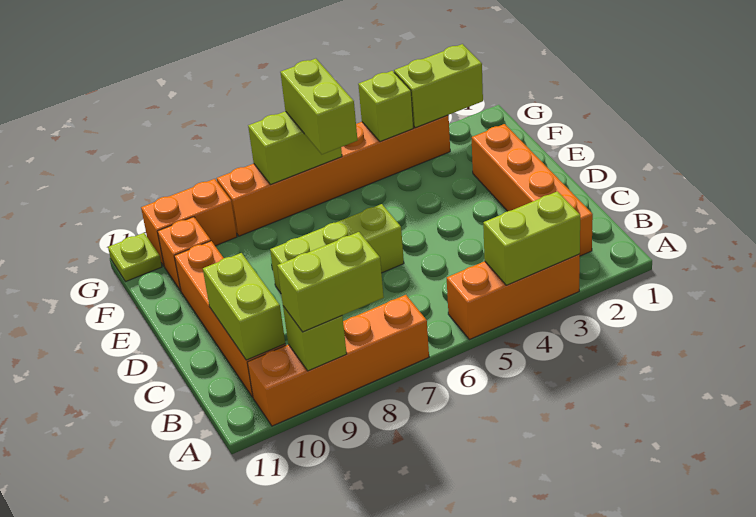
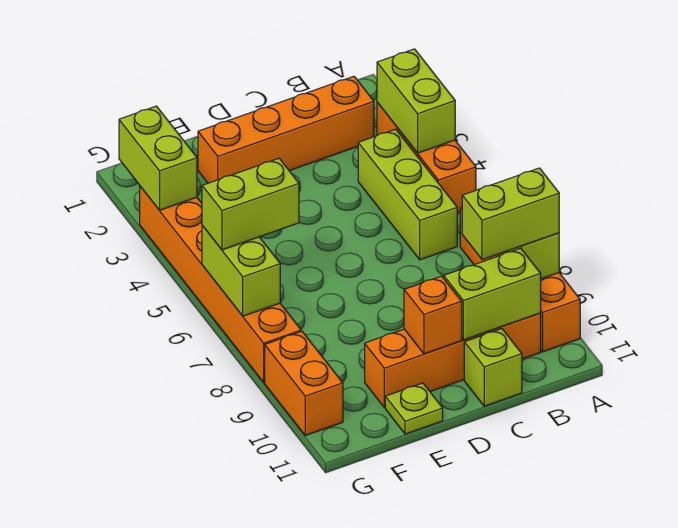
lime brick A8:A9 level 3 -> lime brick A9:B9 level 3
lime brick D6:D8 level 1 -> lime brick B4:B6 level 1
orange brick F10 level 1 -> orange brick D10 level 2
lime brick G4 level 2 -> lime brick C11 level 1
lime plate G11 level 1 -> lime plate E11 level 1

